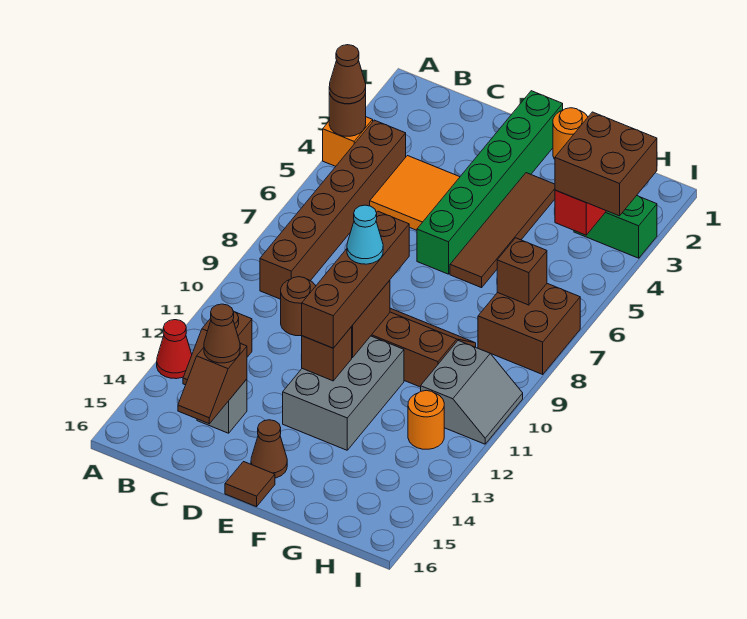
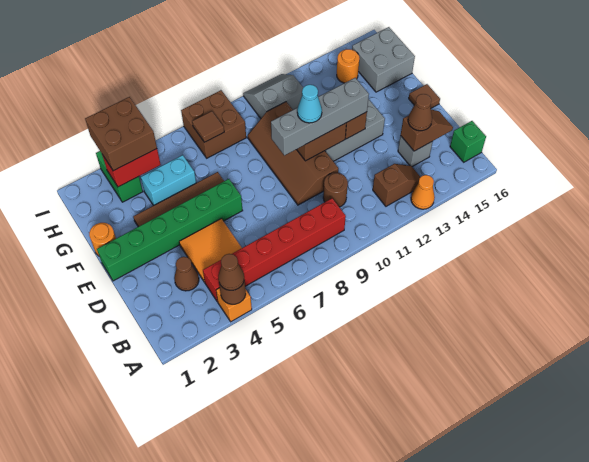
red cone A13 level 1 -> orange cone A13 level 1
brown brick B4:B9 level 1 -> red brick B4:B9 level 1
none -> green brick B16 level 1
brown brick E9:E12 level 3 -> grey brick E9:E12 level 3
brown cone E15 level 1 -> brown cone C3 level 1
none -> cyan brick G4:G5 level 1
none -> grey brick G15:H16 level 1
brown brick H7 level 2 -> brown tile H7 level 2
orange round brick H12 level 1 -> orange round brick H14 level 1

